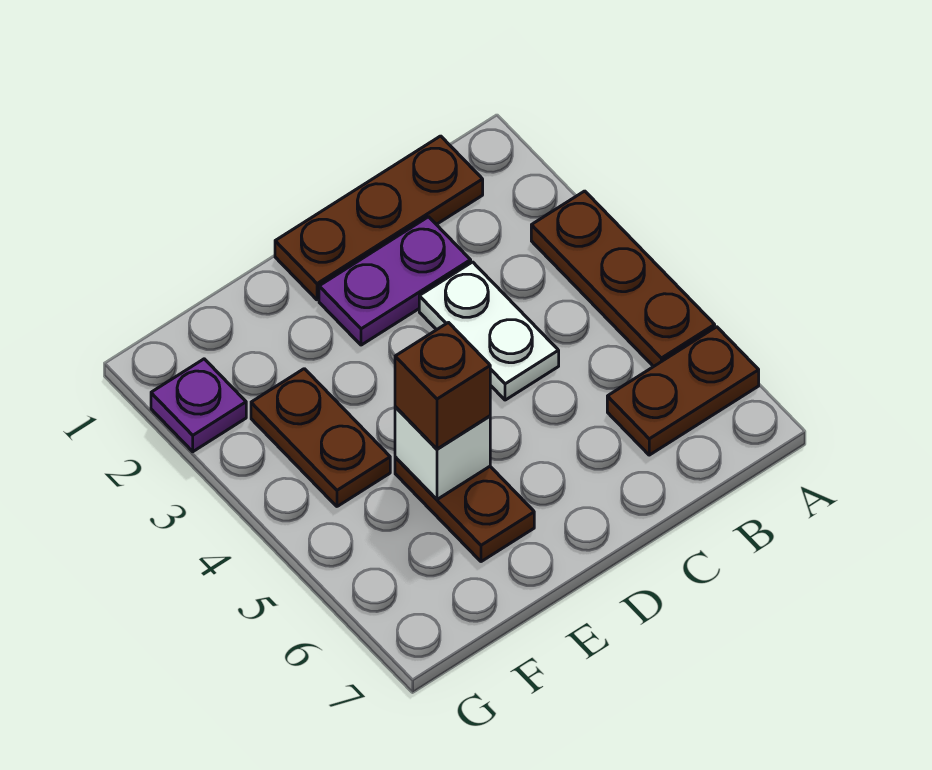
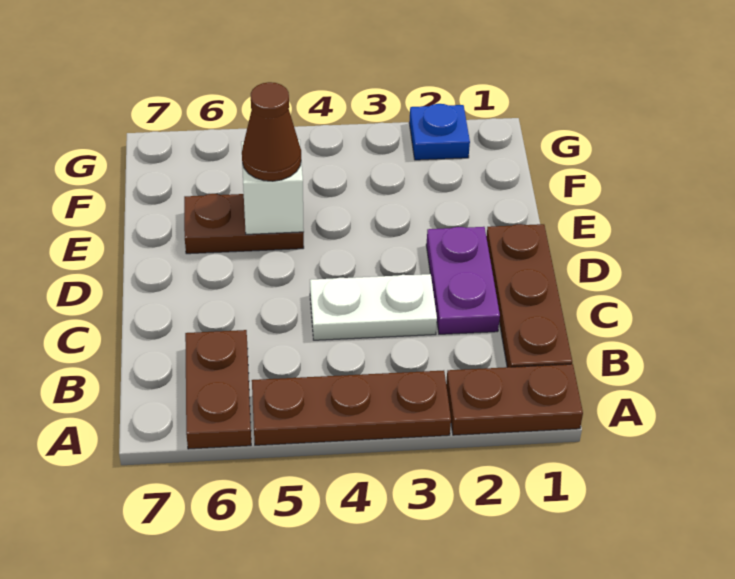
brown brick E5 level 3 -> brown cone E5 level 3
brown plate F3:F4 level 1 -> brown plate A1:A2 level 1
purple plate G2 level 1 -> blue plate G2 level 1

